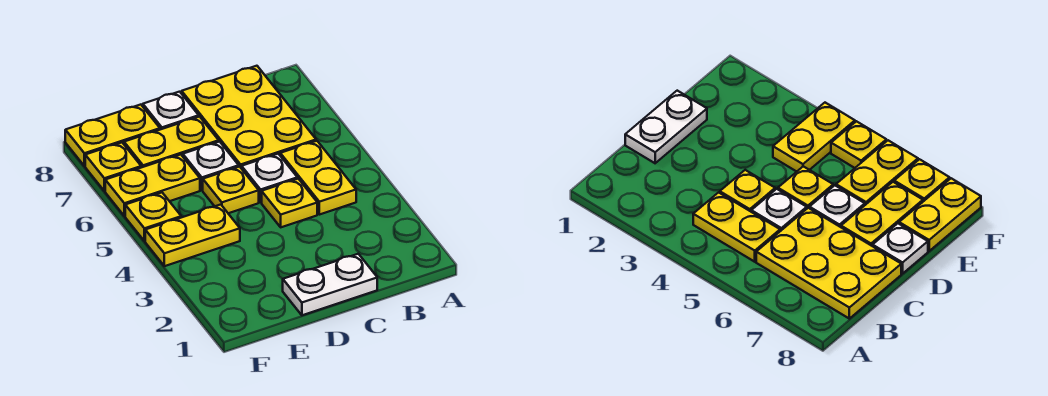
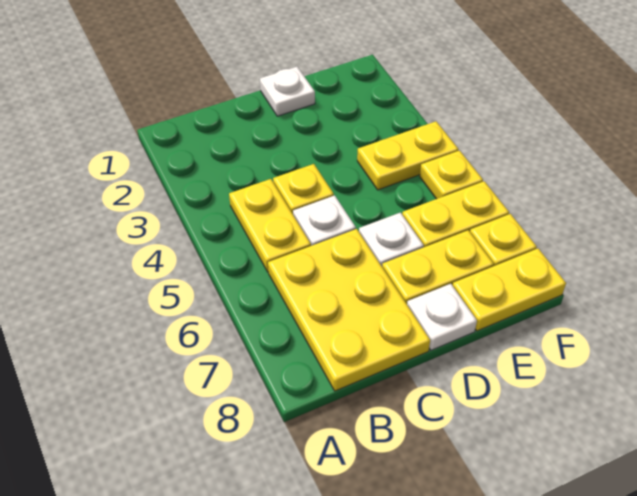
white plate C1:D1 level 1 -> white plate D1 level 1
yellow plate D5 level 1 -> none

